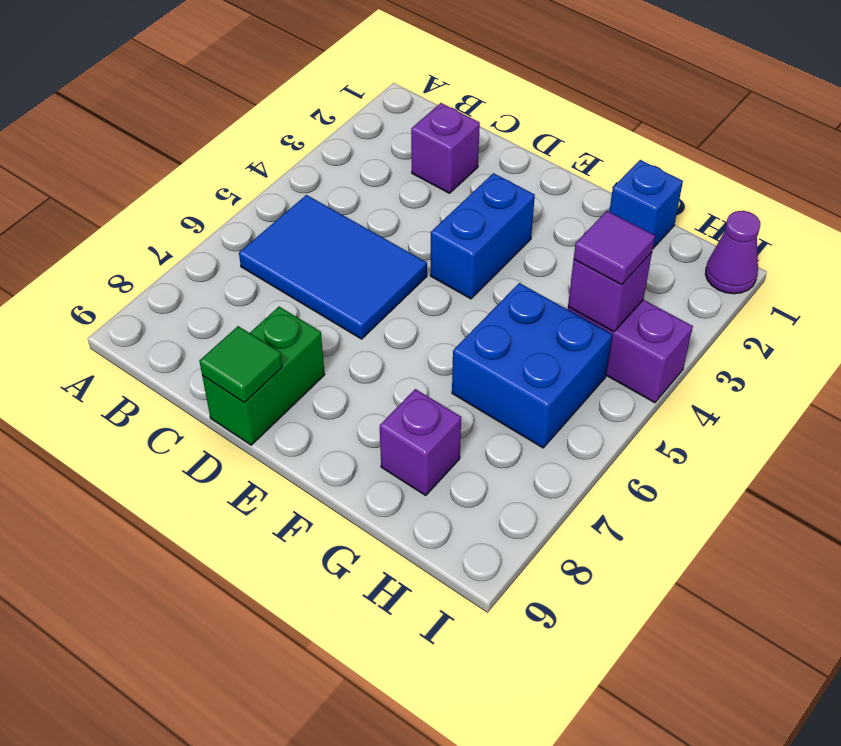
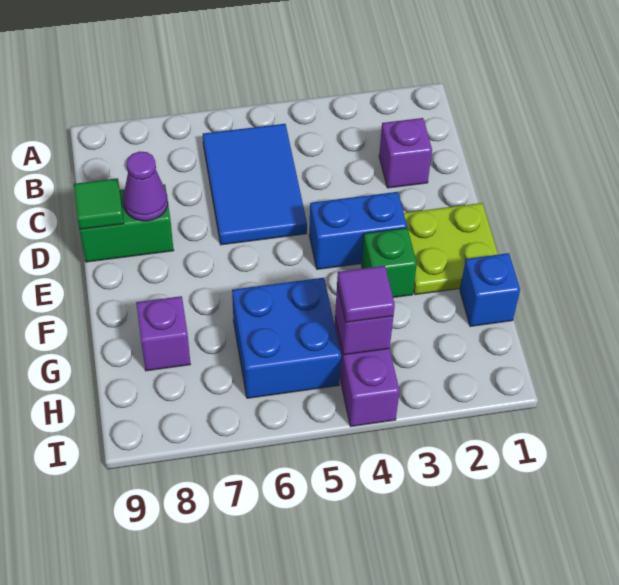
none -> lime plate E1:F2 level 1
none -> green brick F3 level 1
purple cone I1 level 1 -> purple cone D8 level 2

